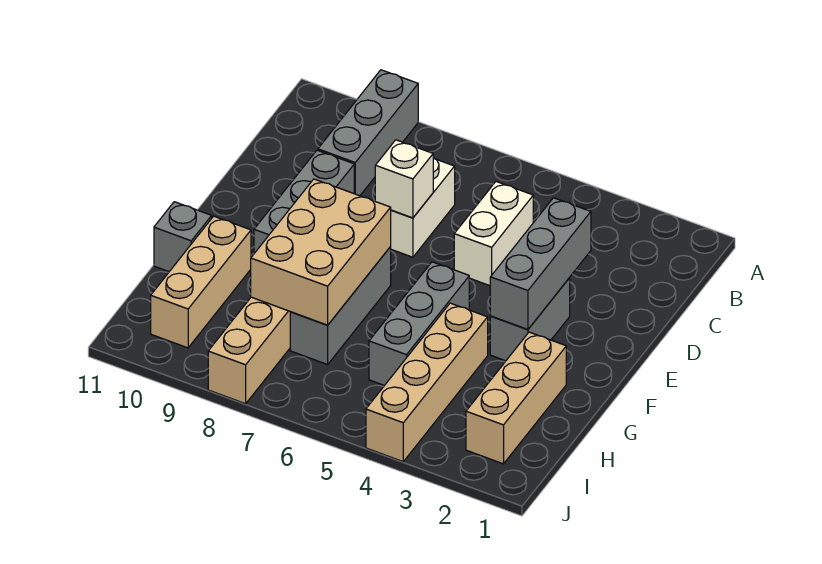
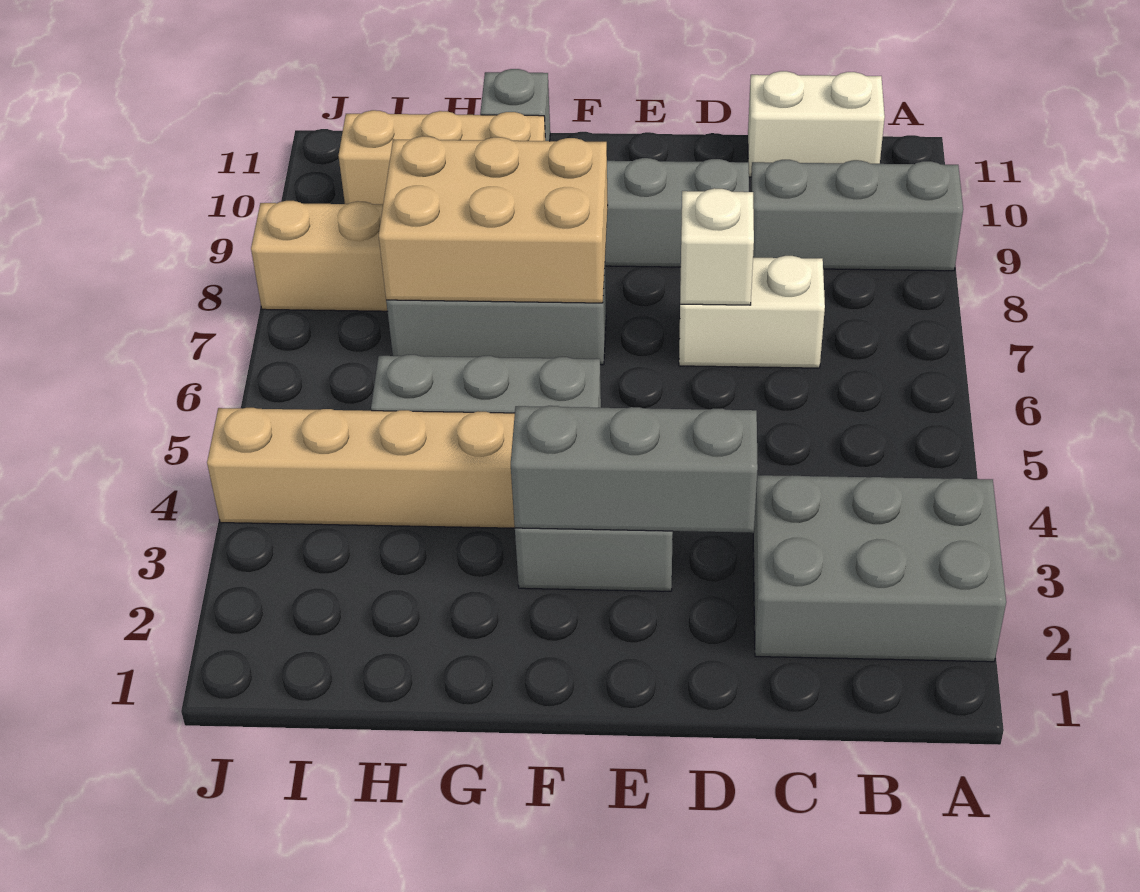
none -> grey brick A2:C3 level 1
white brick C5:D5 level 1 -> white brick B11:C11 level 1
tan brick G2:I2 level 1 -> none

